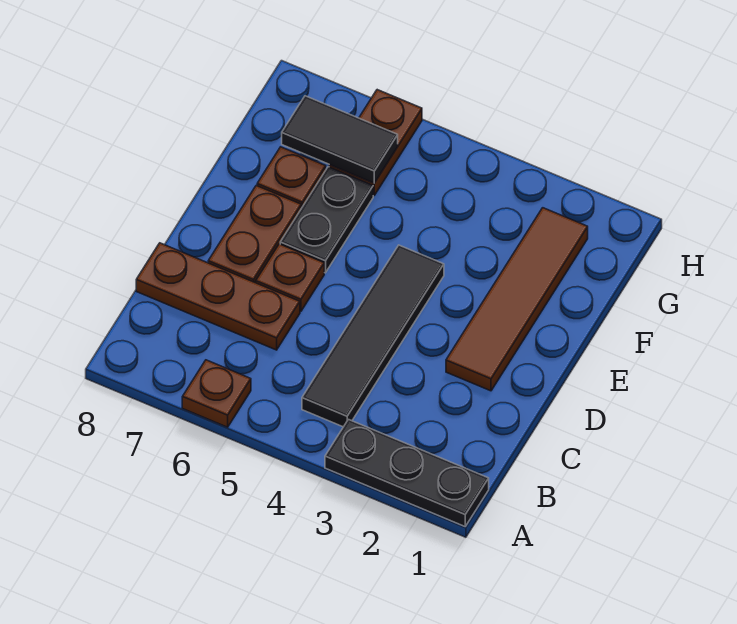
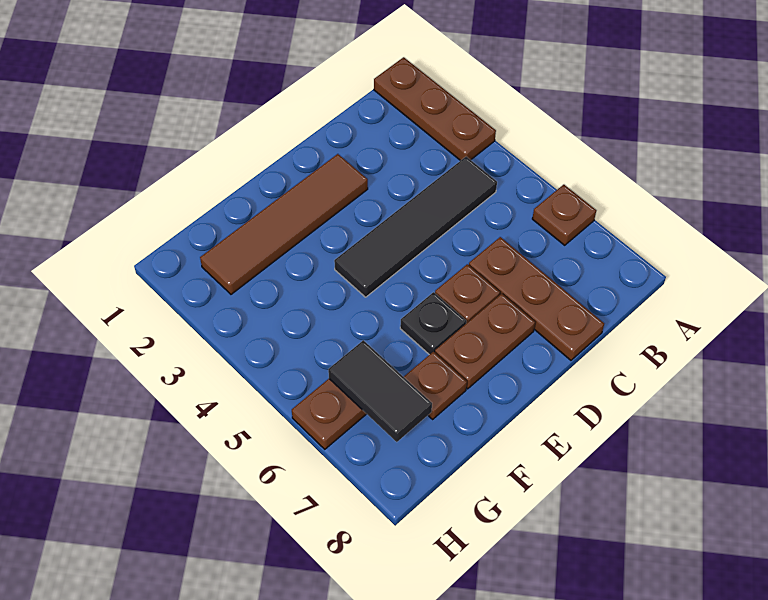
black plate A1:A3 level 1 -> brown plate A1:A3 level 1
black plate E6:F6 level 1 -> black plate E6 level 1

